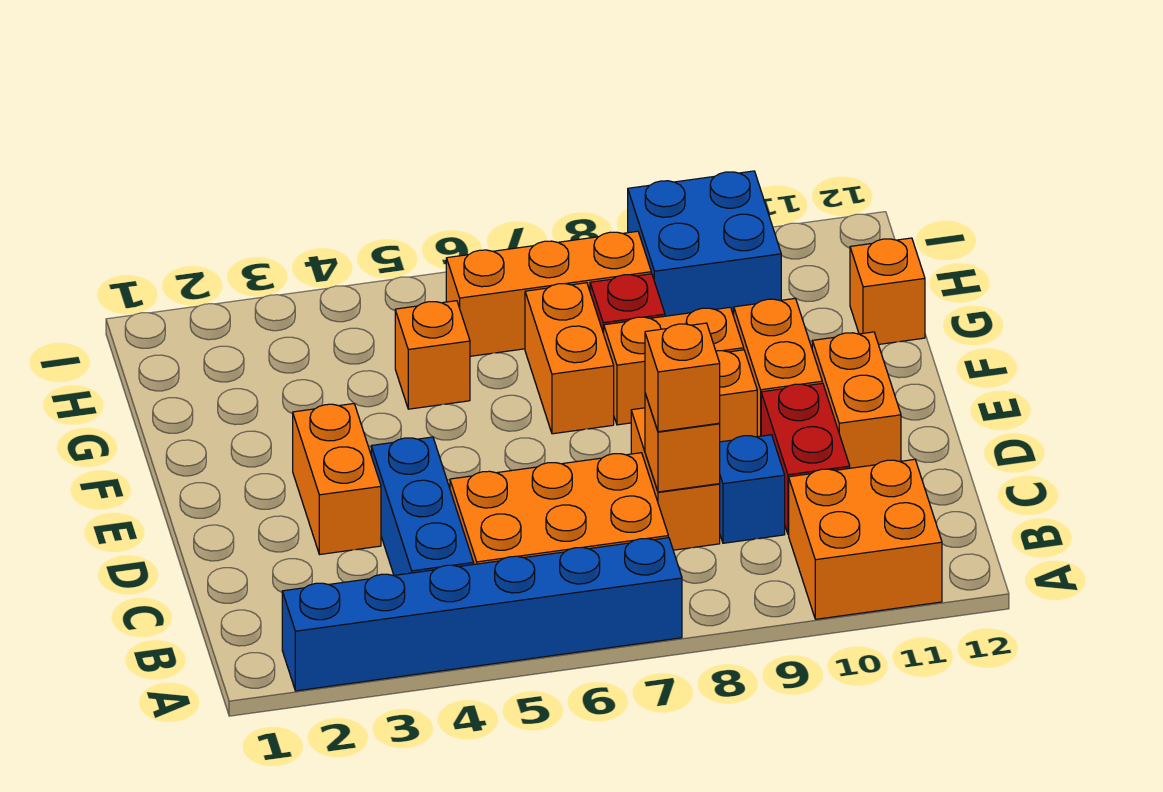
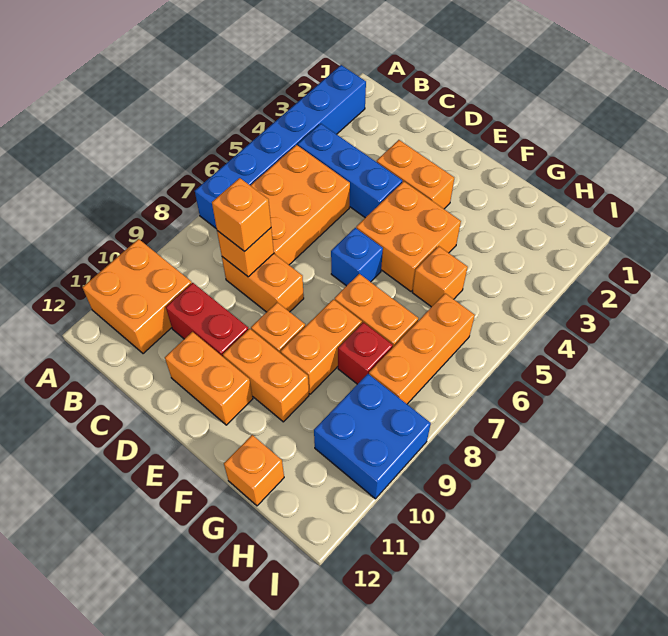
blue brick C9 level 1 -> blue brick E6 level 1
none -> orange brick E4:F5 level 1

